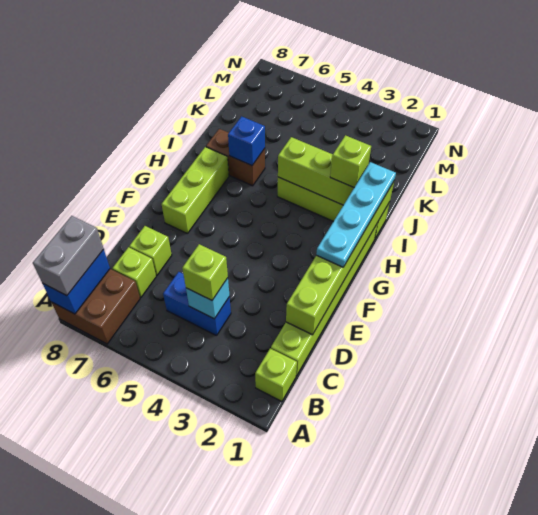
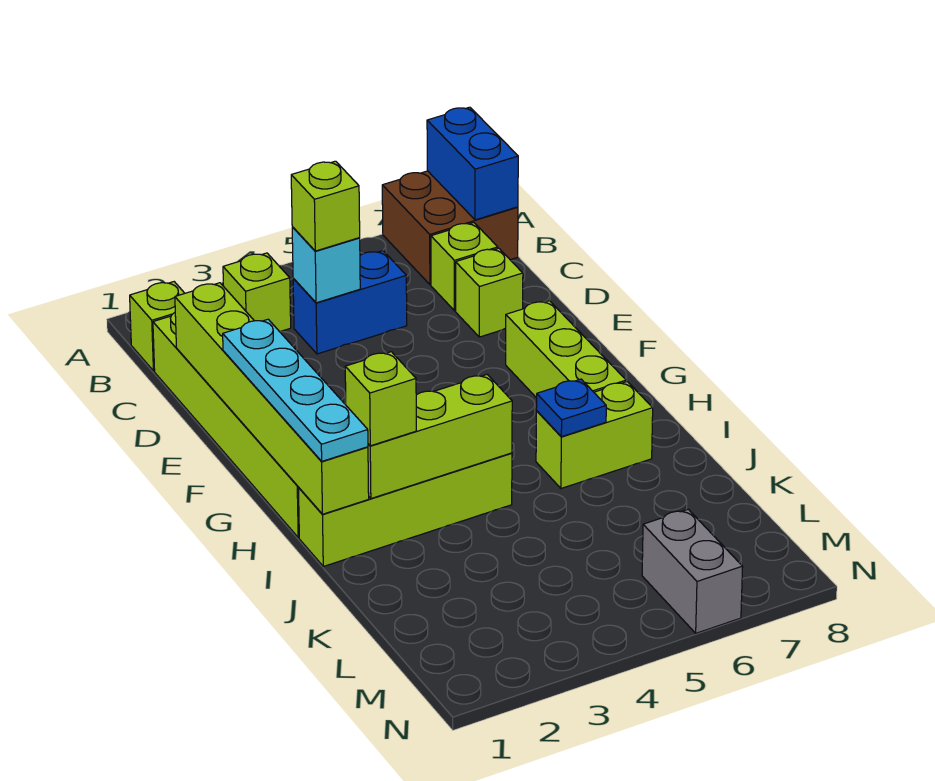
grey brick A8:B8 level 3 -> grey brick M6:N6 level 1
none -> lime brick B3 level 1
brown brick I6:I7 level 1 -> lime brick I6:I7 level 1
blue brick I6 level 2 -> blue plate I6 level 2

